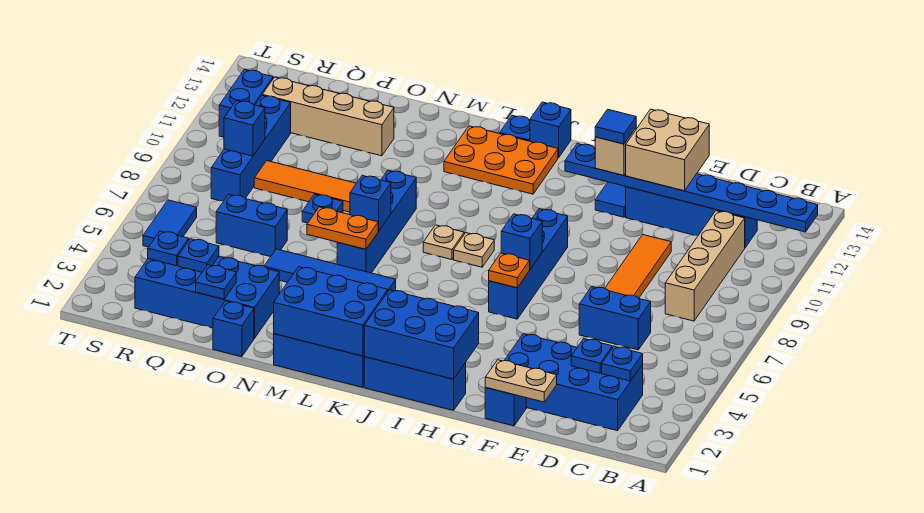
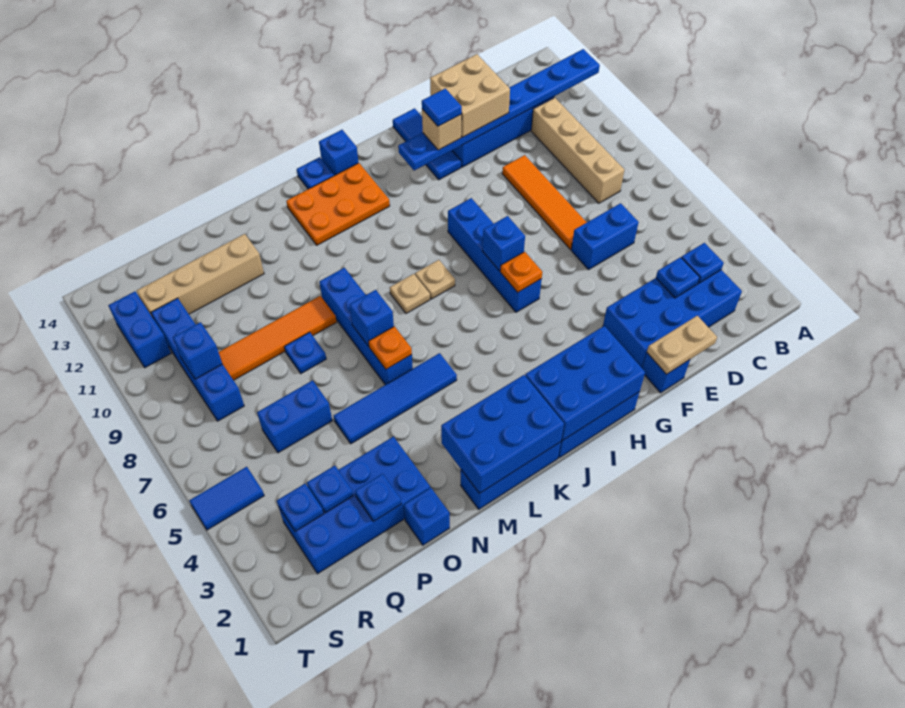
orange plate M6:N6 level 2 -> orange plate M6 level 2
blue tile S5:S6 level 1 -> blue tile S5:T5 level 1

